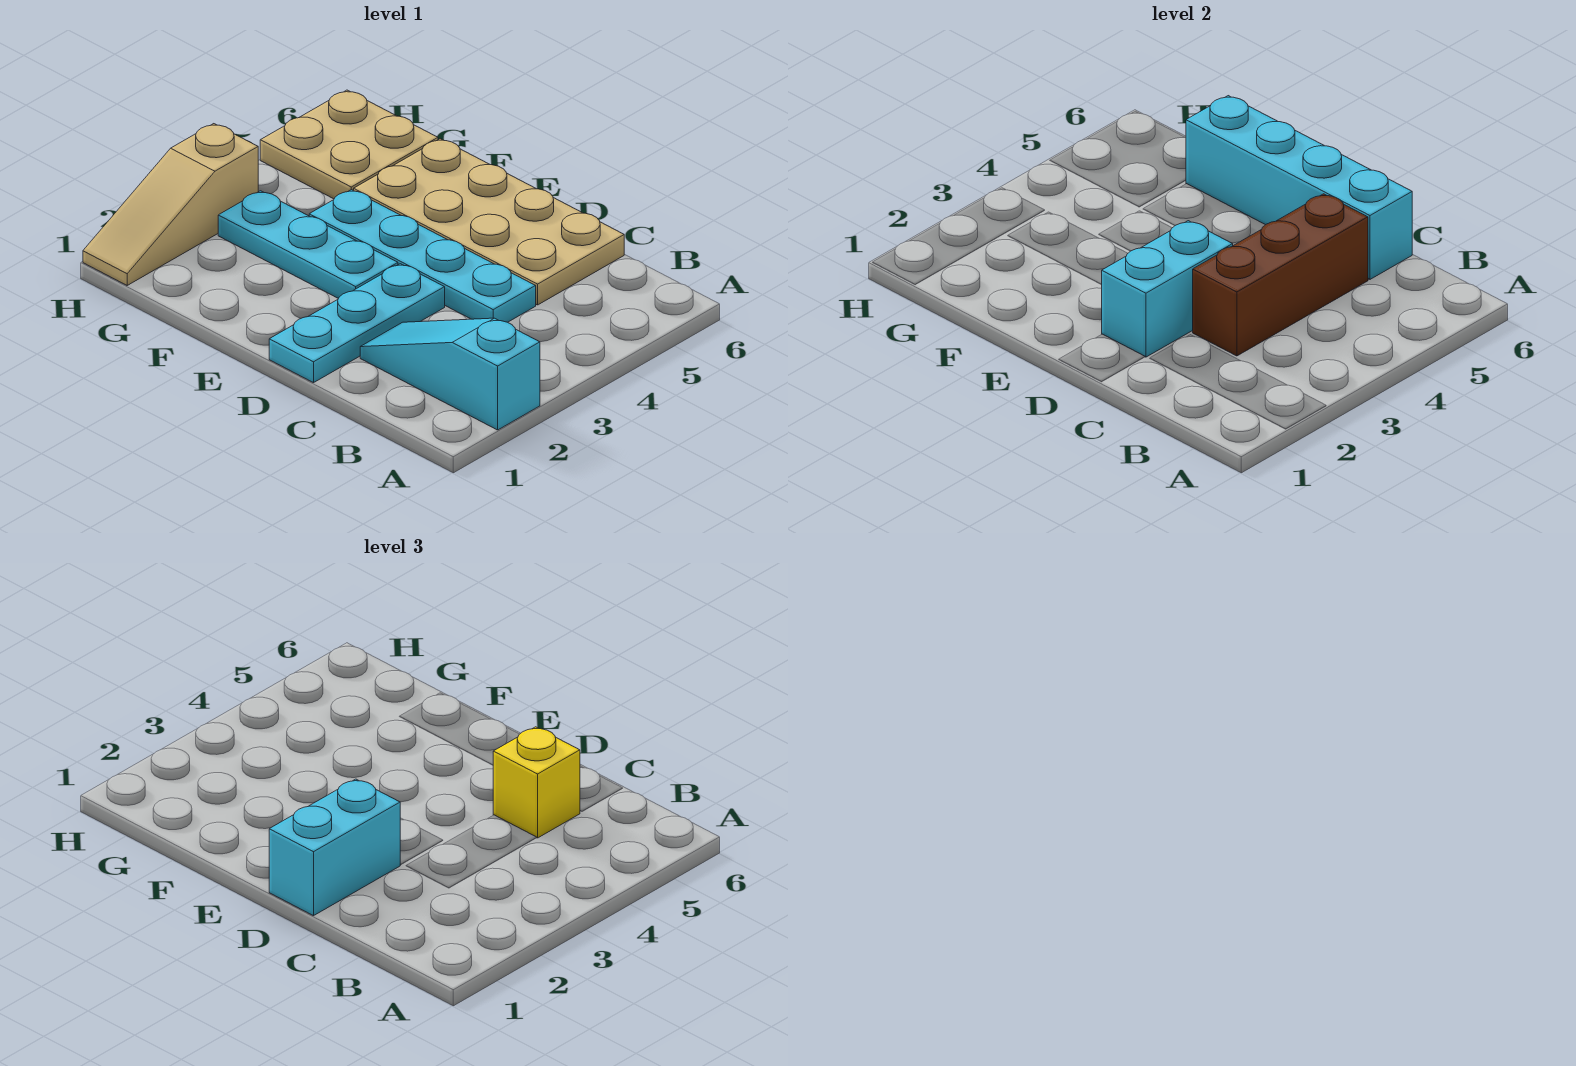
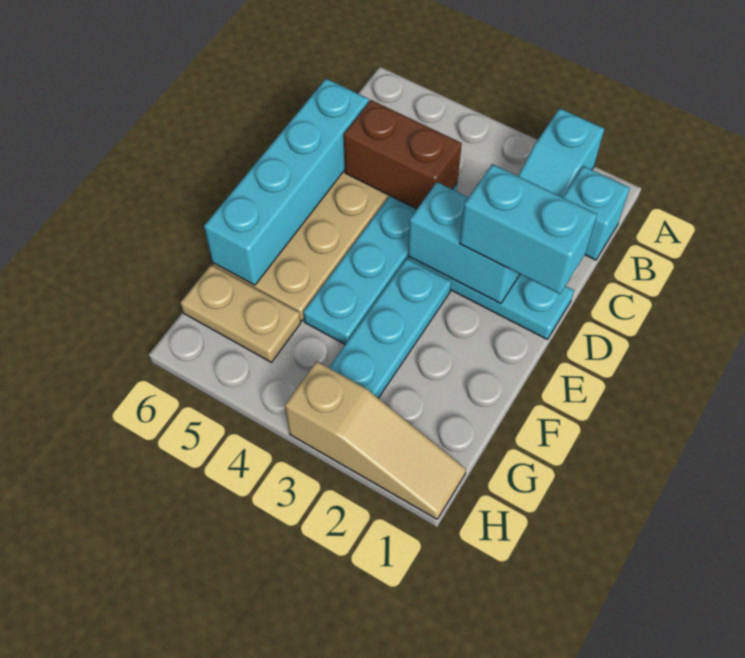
none -> cyan brick B1 level 1
brown brick C3:C5 level 2 -> brown brick C4:C5 level 2
yellow brick C5 level 3 -> none
tan plate G5:H6 level 1 -> tan plate G5:G6 level 1

